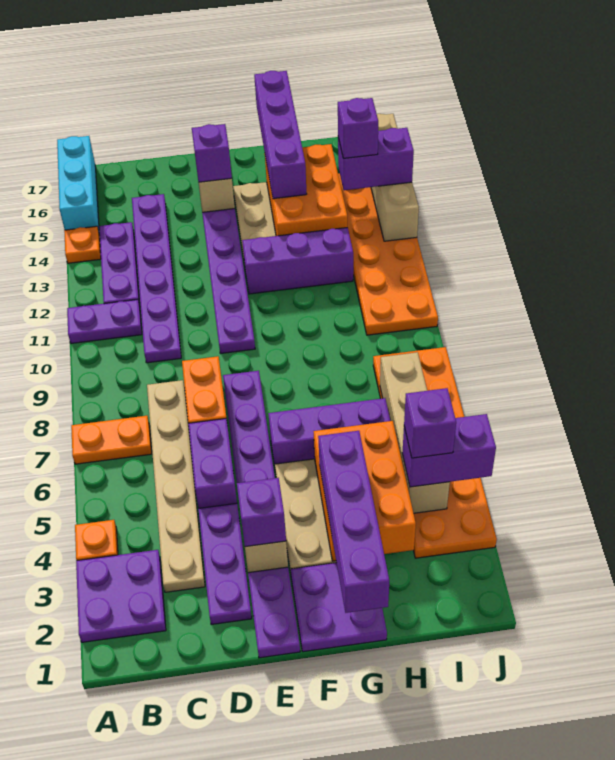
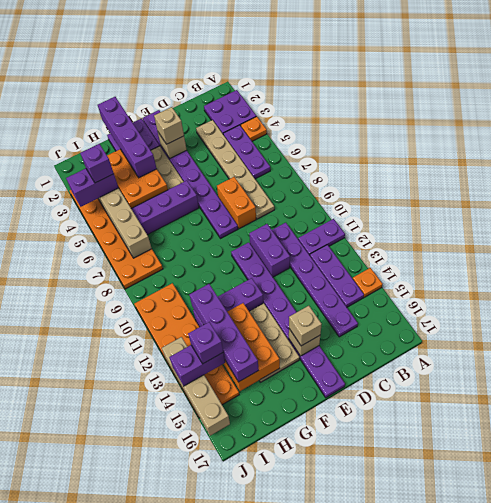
orange plate A7:B7 level 1 -> none
cyan brick A15:A17 level 1 -> none
purple plate D2:D4 level 1 -> purple plate B4:B6 level 1
purple brick D5:D6 level 1 -> purple brick D10:D11 level 1
purple brick E3 level 3 -> tan brick E3 level 3
purple brick E15 level 3 -> tan brick E15 level 3
purple brick G14:G17 level 3 -> purple brick H12:H15 level 3

